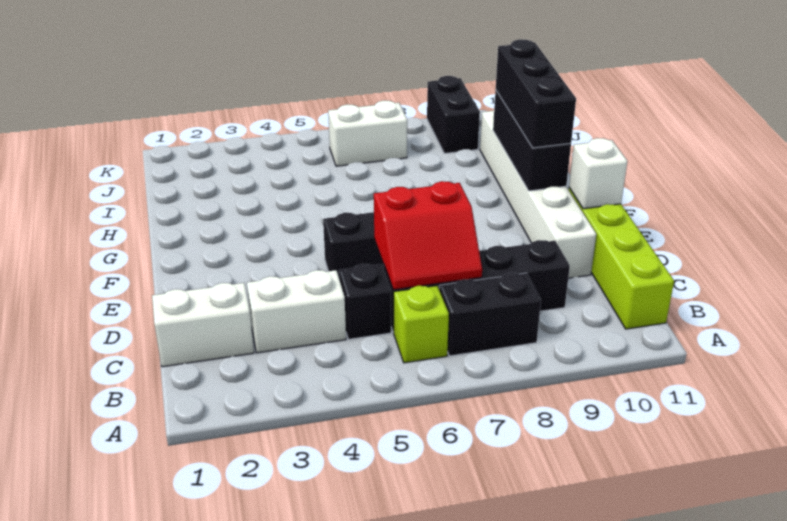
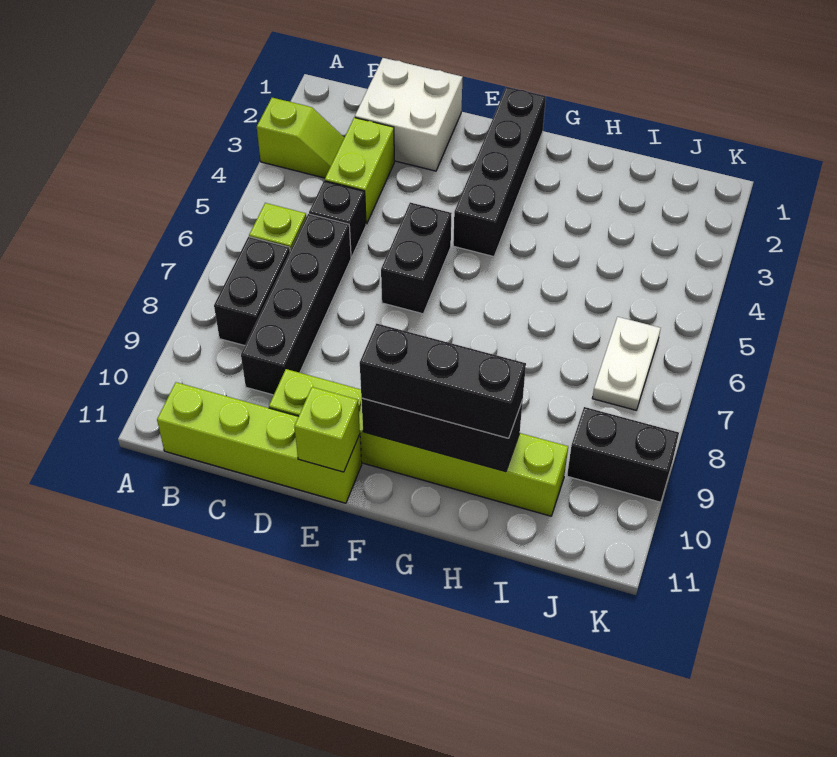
none -> lime slope A3:B3 level 1 top A
white brick C1:C2 level 1 -> white brick C1:D2 level 1
white brick C3:C4 level 1 -> lime brick C3:C4 level 1
red slope C6:D7 level 2 top D -> none
white brick D10:I10 level 1 -> lime brick D10:I10 level 1
white brick E11 level 2 -> lime brick E11 level 2
none -> black brick F1:F4 level 1
white brick J6:J7 level 1 -> white plate J6:J7 level 1

